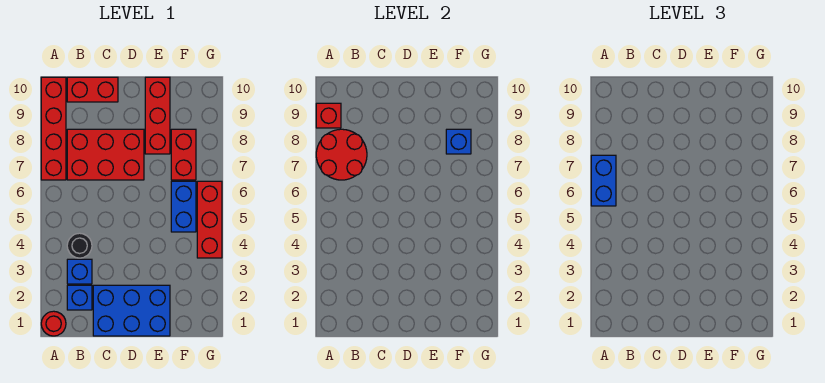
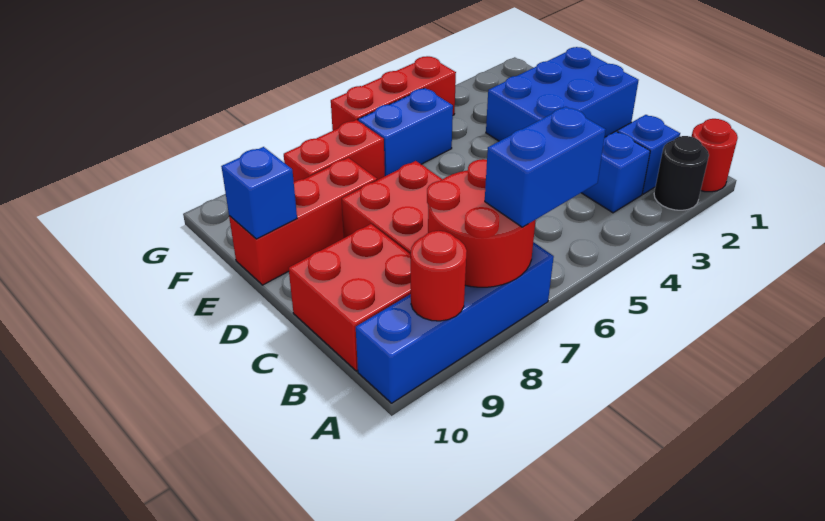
red brick A7:A10 level 1 -> blue brick A7:A10 level 1
red brick A9 level 2 -> red round brick A9 level 2
black round brick B4 level 1 -> black round brick A2 level 1
red brick B10:C10 level 1 -> red brick B9:C10 level 1
blue brick C1:E2 level 1 -> blue brick D1:E3 level 1
blue brick F8 level 2 -> blue brick E10 level 2

